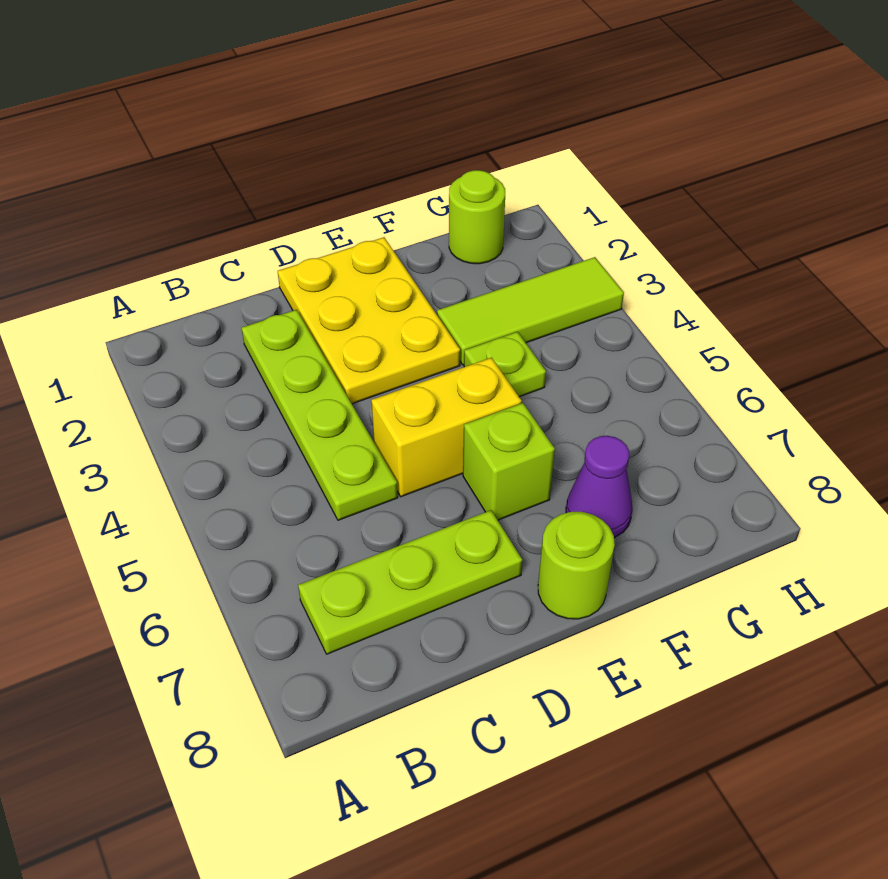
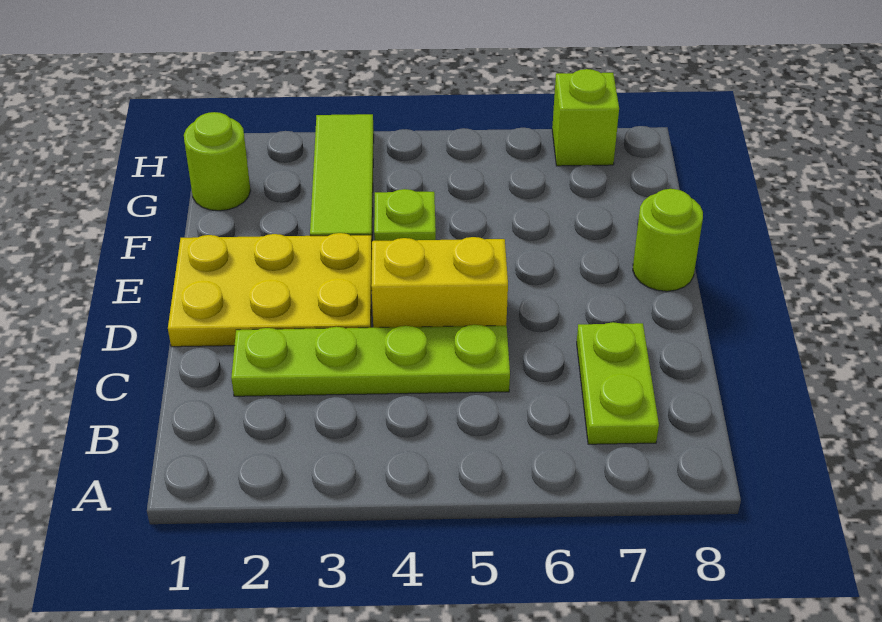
lime plate B7:D7 level 1 -> lime plate B7:C7 level 1
yellow brick D5:E5 level 1 -> yellow brick D4:D5 level 1
lime brick E6 level 1 -> lime brick H7 level 1
purple cone F7 level 1 -> none

